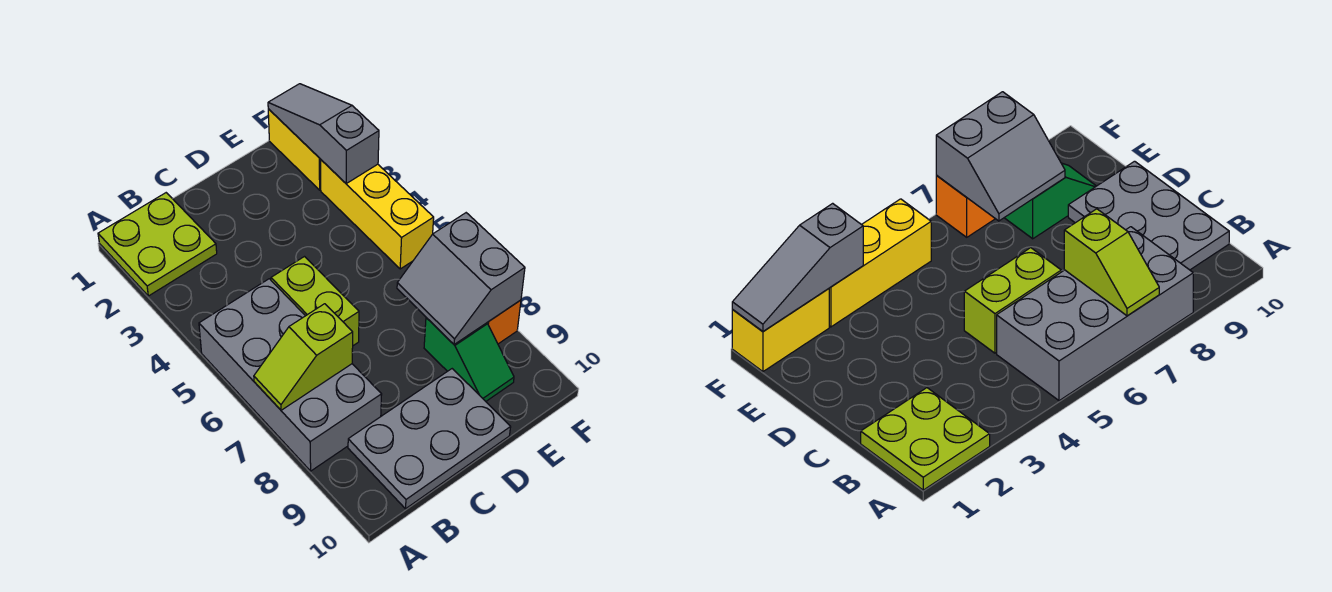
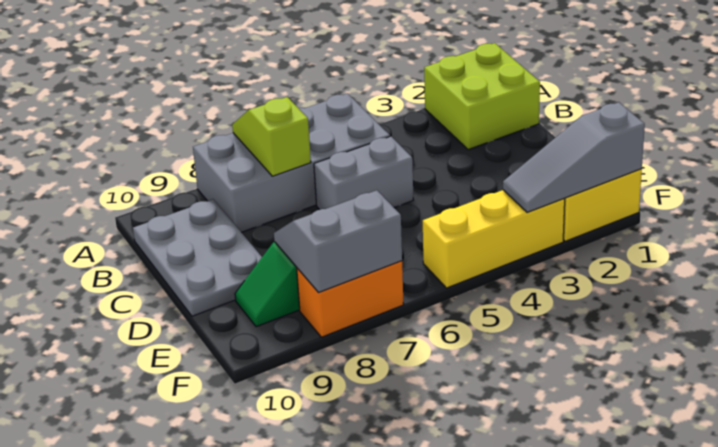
lime plate A1:B2 level 1 -> lime brick A1:B2 level 1
lime brick C5:C6 level 1 -> grey brick C5:C6 level 1
grey slope F1:F3 level 2 top 3 -> grey slope F1:F3 level 2 top 1

